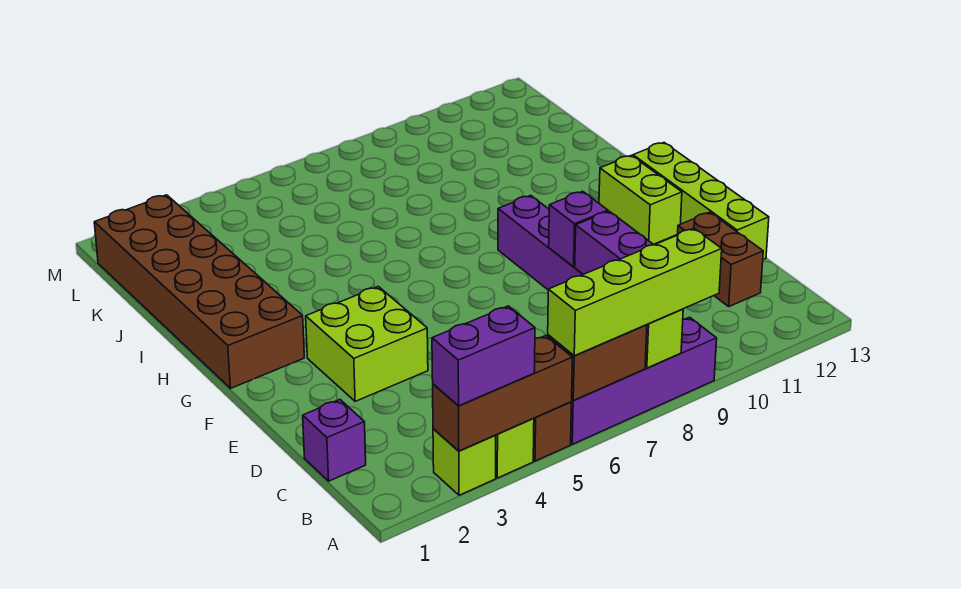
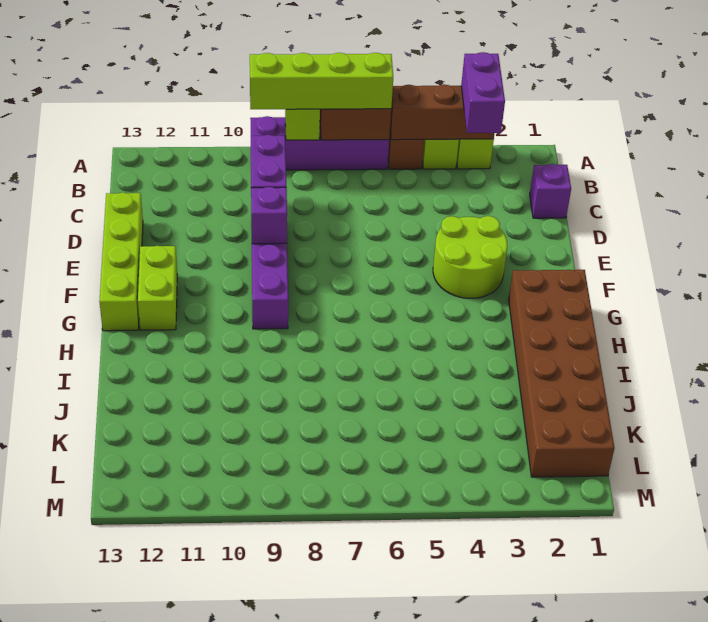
purple brick A3:A4 level 3 -> purple brick A3:B3 level 3
brown brick C12:D12 level 1 -> none
lime brick E3:F4 level 1 -> lime round brick E3:F4 level 1

